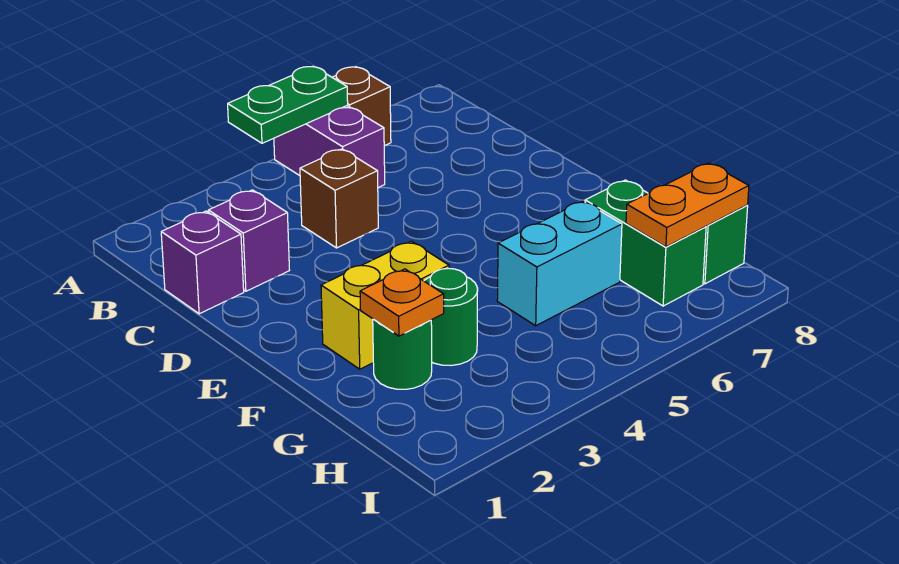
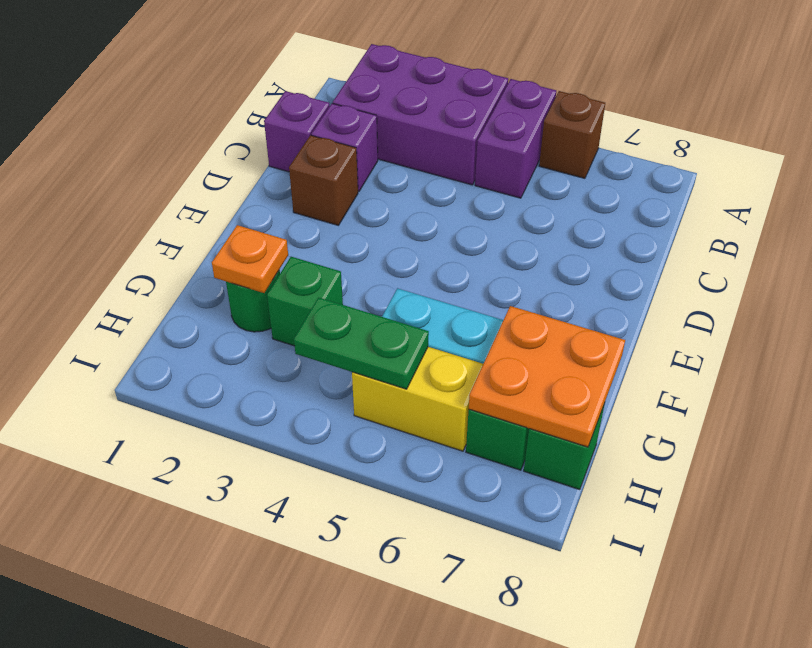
none -> purple brick A2:B4 level 1
green plate A4:A5 level 2 -> green plate H4:H5 level 2
brown brick C4 level 1 -> brown brick D2 level 1
yellow brick F2:F3 level 1 -> yellow brick H5:H6 level 1
green round brick G3 level 1 -> green brick G3 level 1
orange plate H7:H8 level 2 -> orange plate G7:H8 level 2

